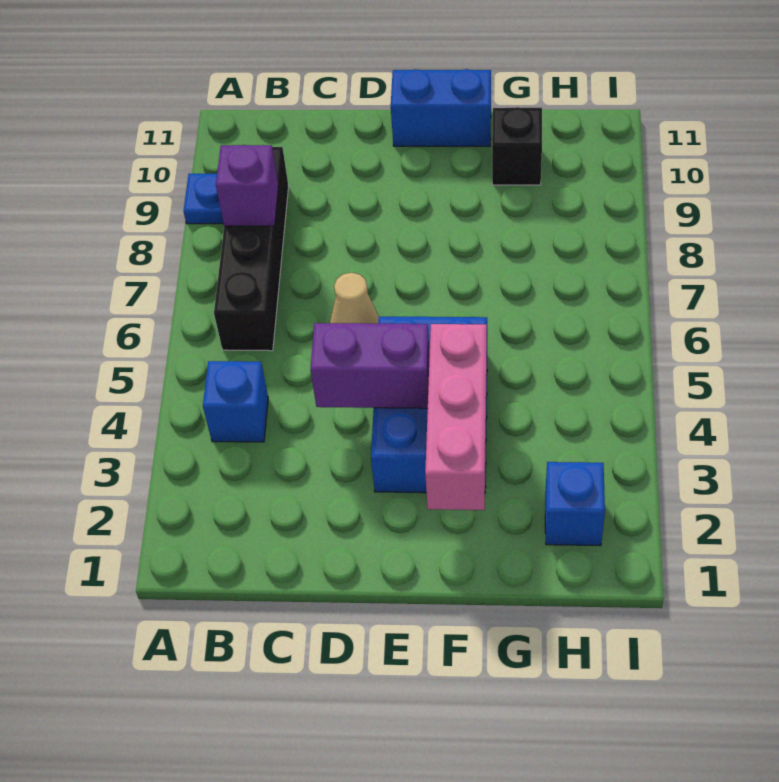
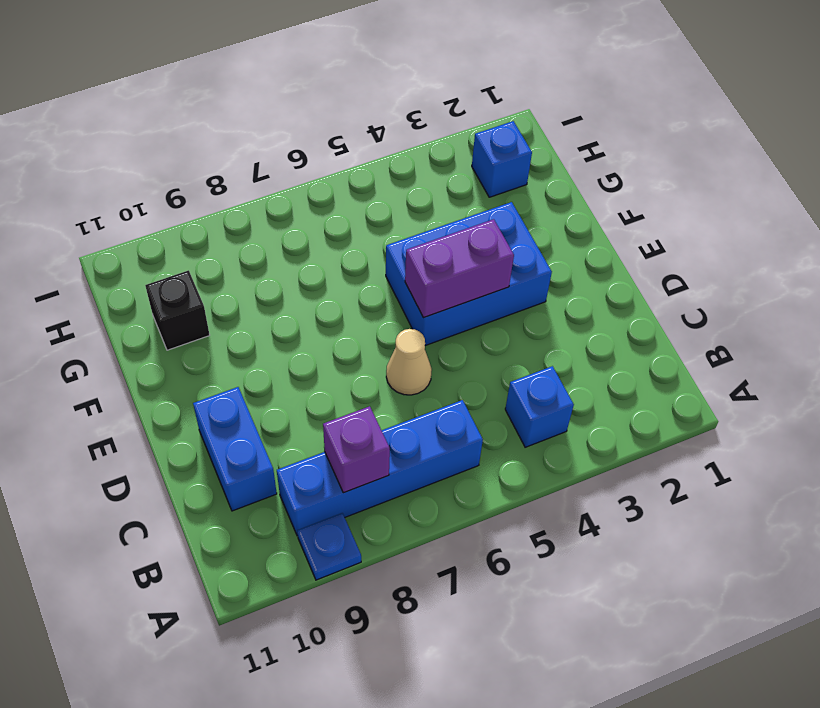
black brick B6:B9 level 1 -> blue brick B6:B9 level 1
purple brick D4:E4 level 2 -> purple brick E4:E5 level 2
blue brick E11:F11 level 1 -> blue brick C10:D10 level 1
pink brick F2:F4 level 2 -> none

